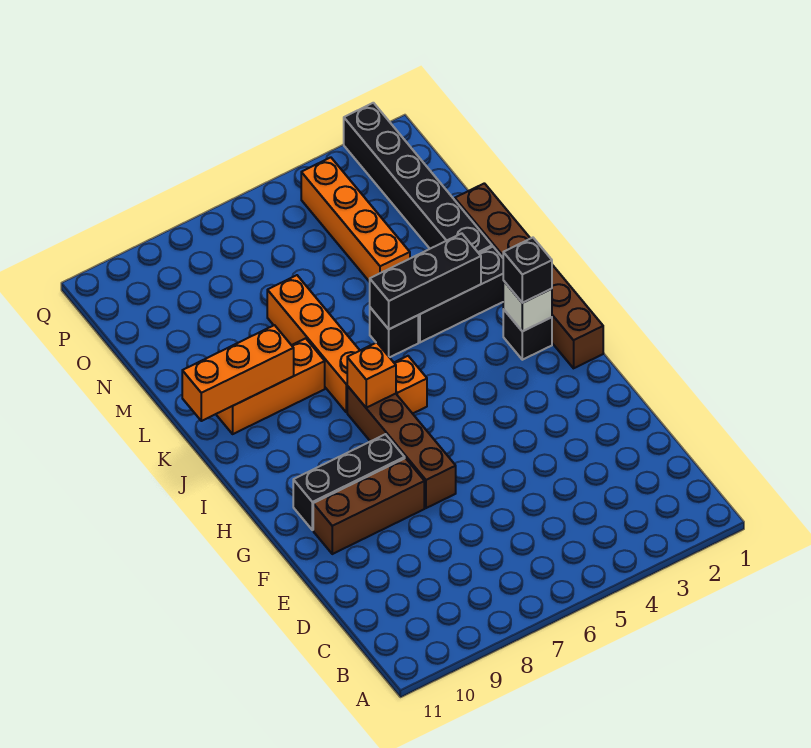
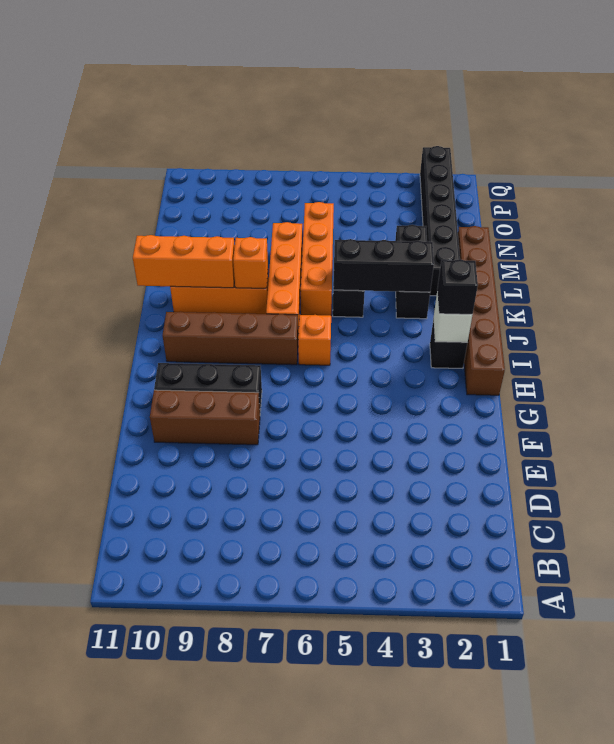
brown brick F7:I7 level 1 -> brown brick I7:I10 level 1
orange brick I7 level 2 -> orange brick K8 level 2
black brick K2:K4 level 1 -> black brick K3:M3 level 1
orange brick M4:P4 level 1 -> orange brick K6:N6 level 1

